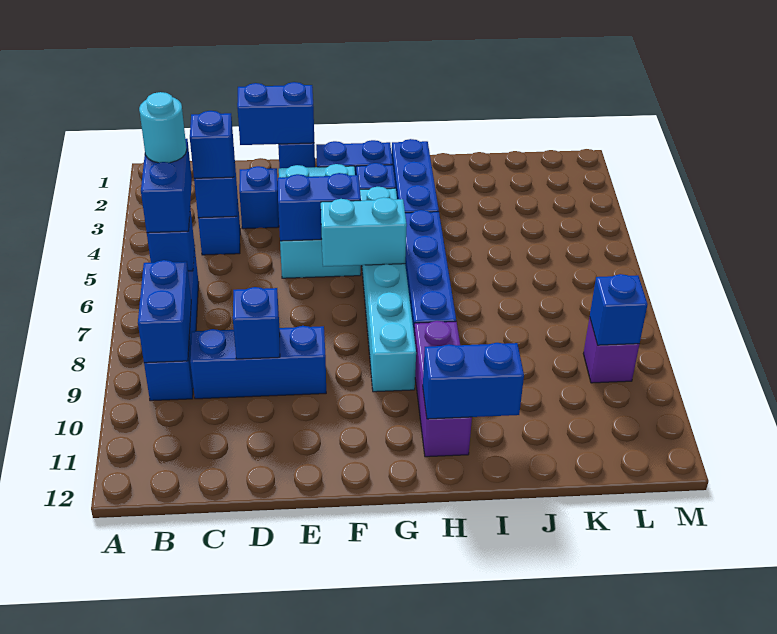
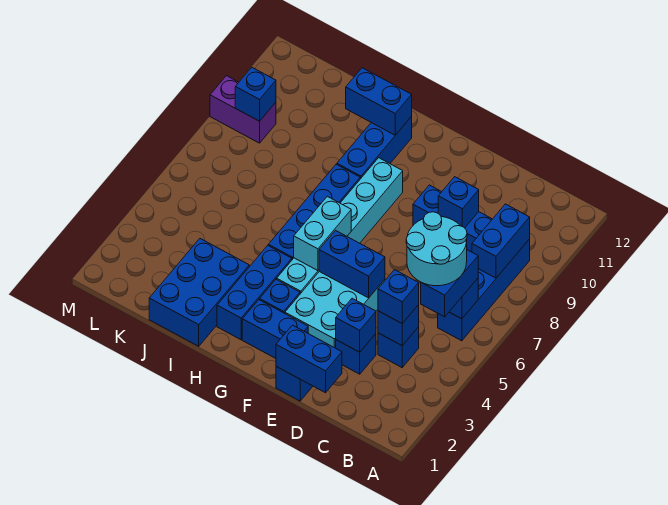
cyan round brick B5 level 4 -> cyan round brick B5:C6 level 4
none -> blue brick D3 level 2
cyan brick F6:G6 level 2 -> cyan brick G5:G6 level 2
purple brick H9:H11 level 1 -> blue brick H9:H11 level 1
none -> blue brick I1:J3 level 1
purple brick L9 level 1 -> purple brick L9:M9 level 1

